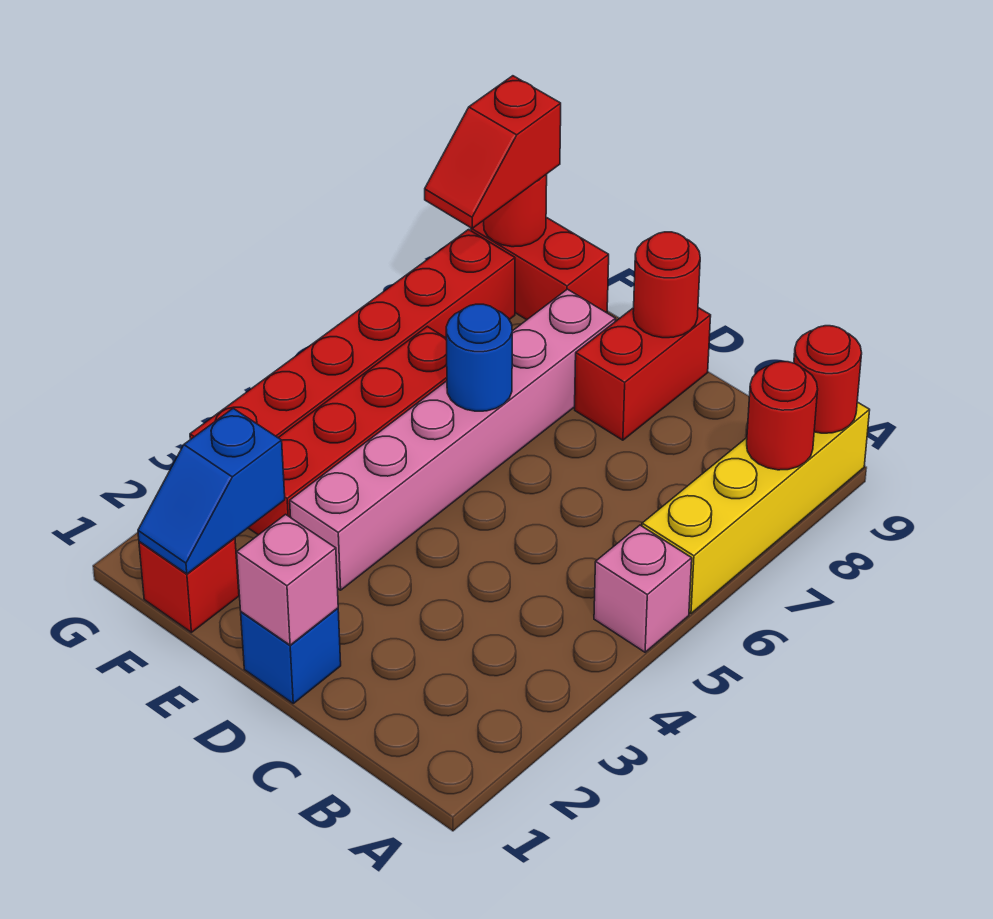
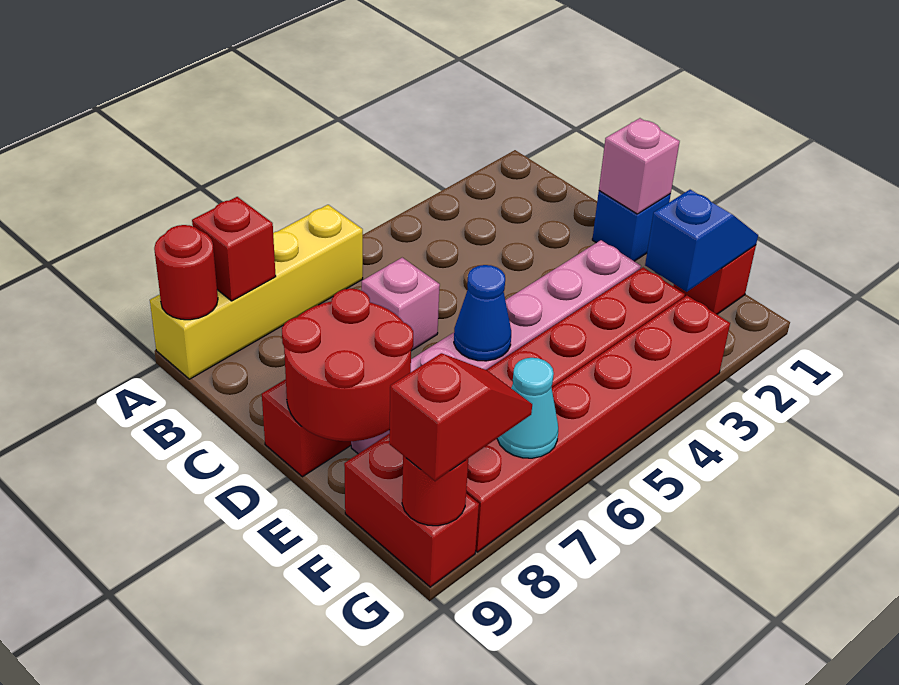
pink brick A5 level 1 -> pink brick C6 level 1
red round brick A8 level 2 -> red brick A8 level 2
red round brick D9 level 2 -> red round brick D8:E9 level 2
blue round brick E6 level 2 -> blue cone E6 level 2
none -> cyan cone G7 level 2

